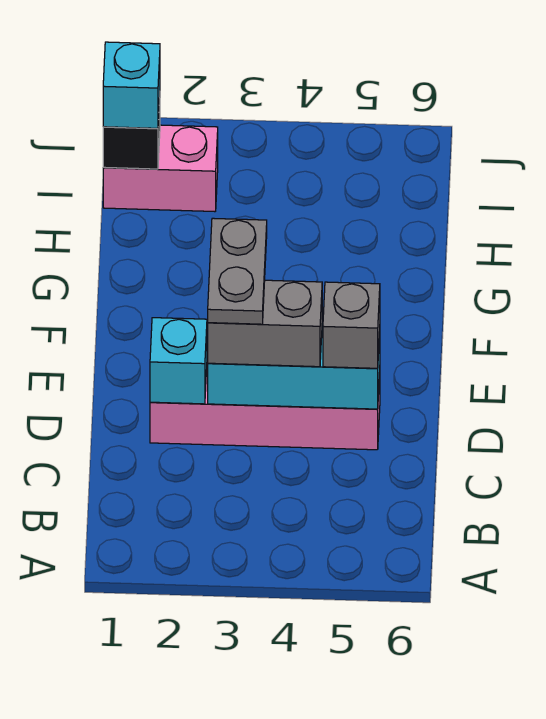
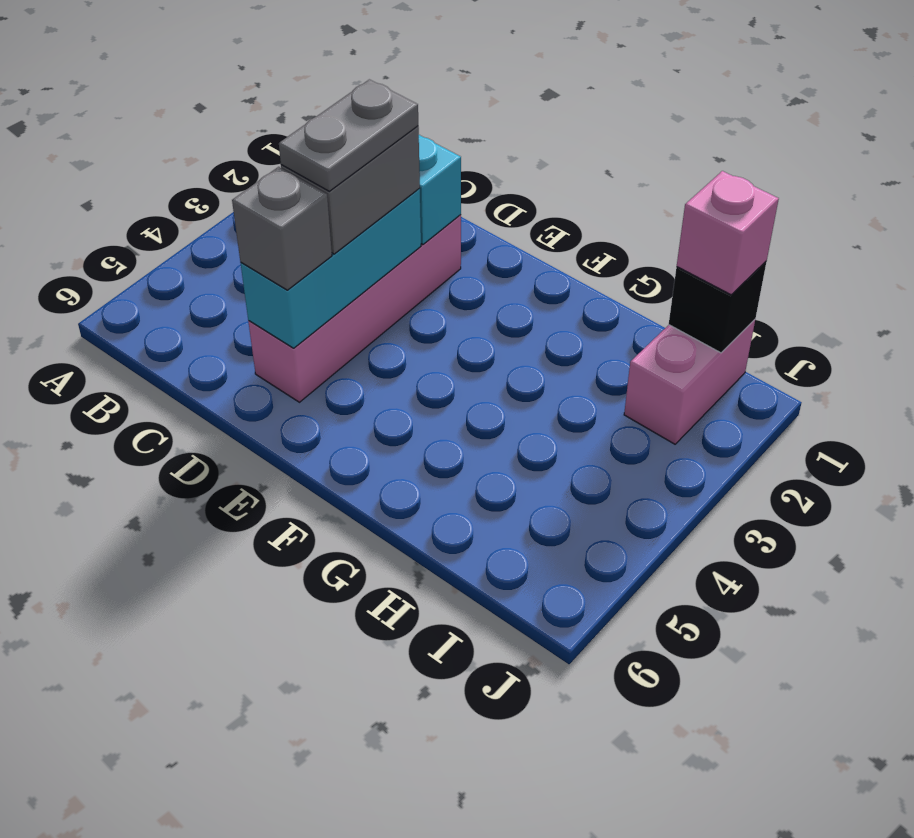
grey plate D3:E3 level 4 -> grey plate D3:D4 level 4
cyan brick I1 level 3 -> pink brick I1 level 3

